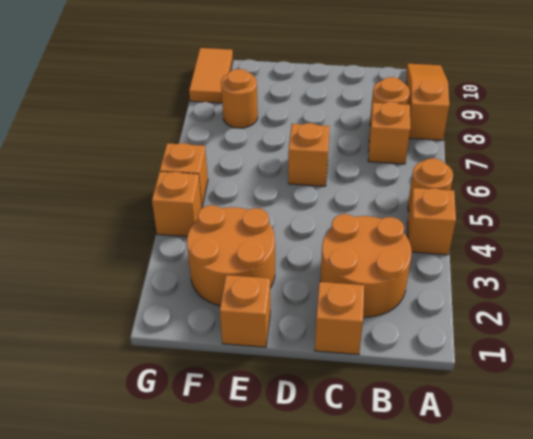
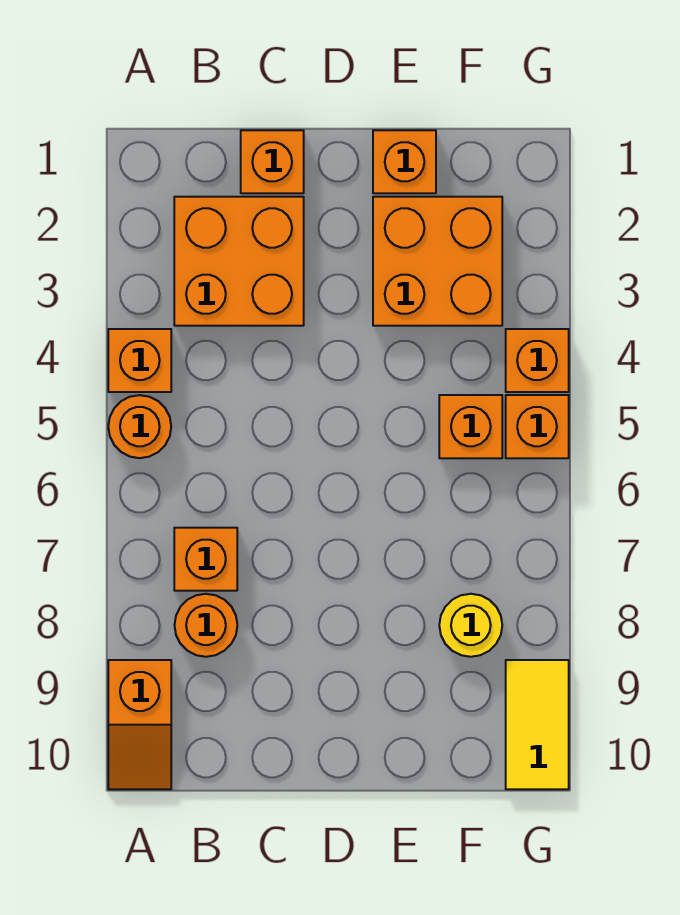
orange slope A8:A10 level 1 top 8 -> orange slope A9:A10 level 1 top 9
orange round brick B2:C3 level 1 -> orange brick B2:C3 level 1
orange brick D6 level 1 -> orange brick F5 level 1
orange round brick E2:F3 level 1 -> orange brick E2:F3 level 1
orange round brick F8 level 1 -> yellow round brick F8 level 1
orange tile G9:G10 level 1 -> yellow tile G9:G10 level 1

